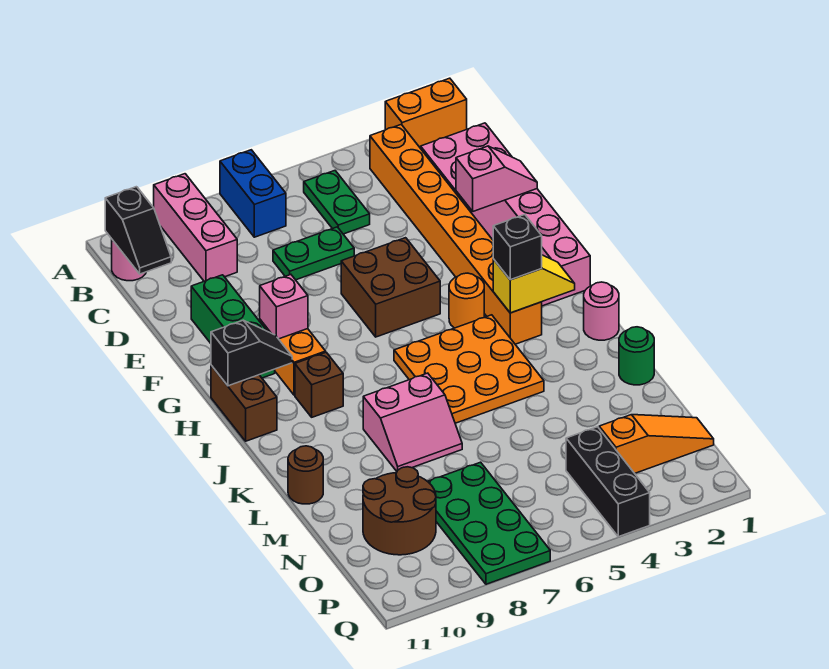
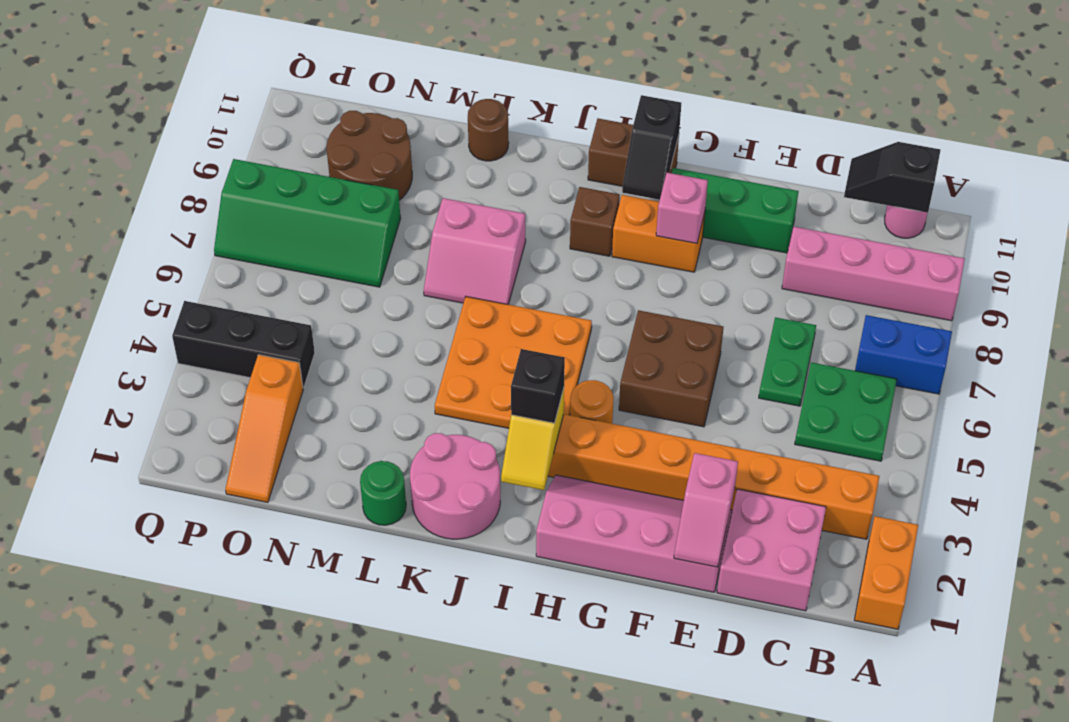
pink brick A9:C9 level 1 -> pink brick A9:D9 level 1
green plate B5:C5 level 1 -> green plate B5:C6 level 1
pink round brick J1 level 1 -> pink round brick J1:K2 level 1
pink slope K7:L8 level 1 top K -> pink slope K7:L8 level 1 top 8
green plate N7:Q8 level 1 -> green slope N7:Q8 level 1 top 8

